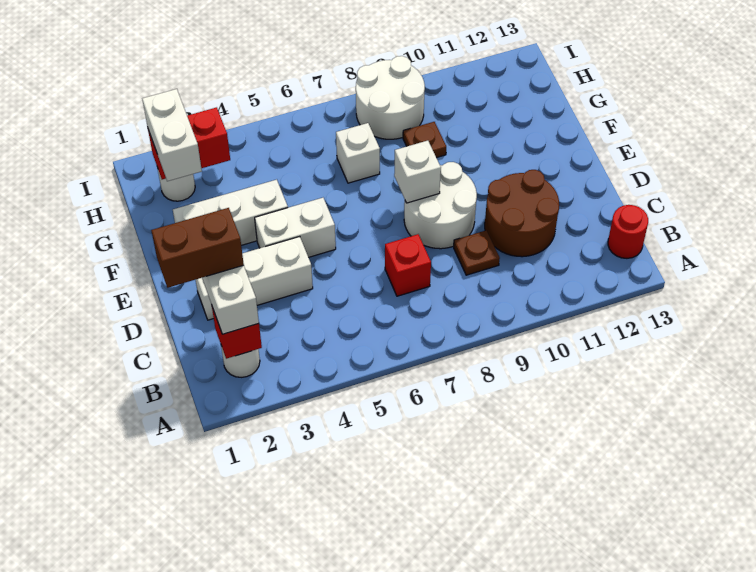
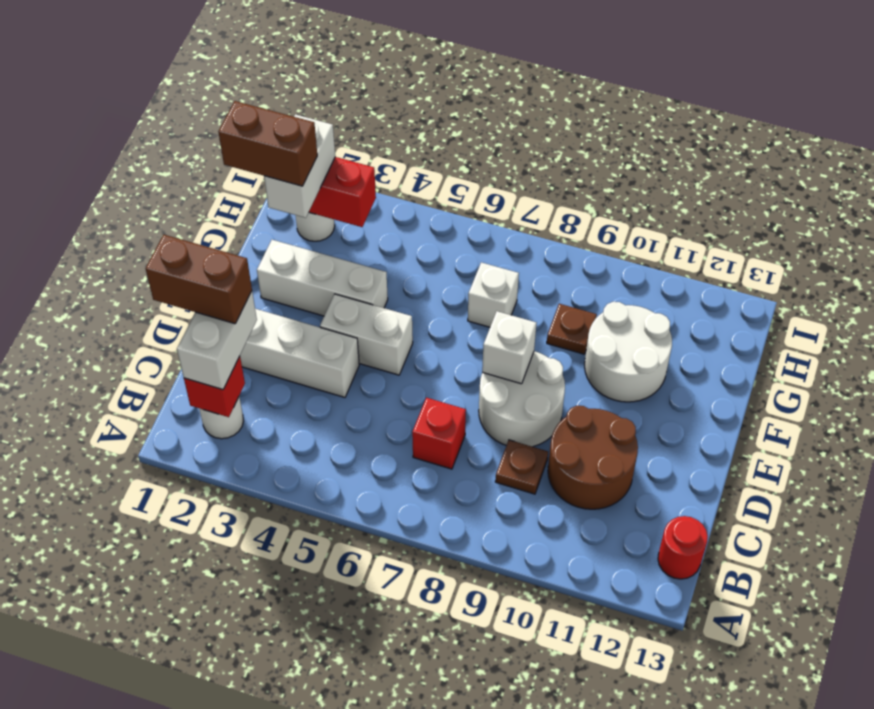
none -> brown brick G1:G2 level 4
white round brick H8:I9 level 1 -> white round brick F10:G11 level 1

